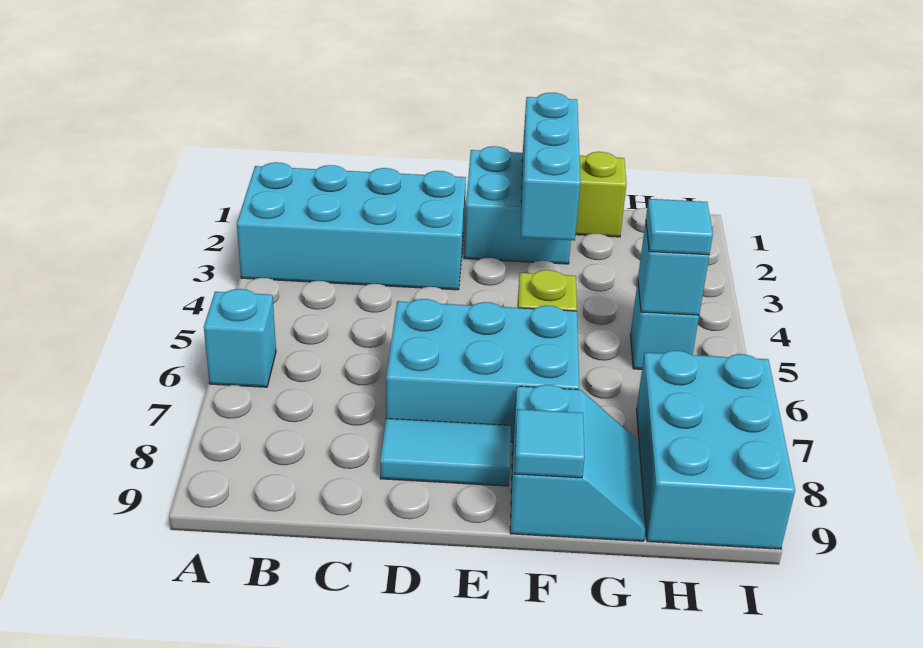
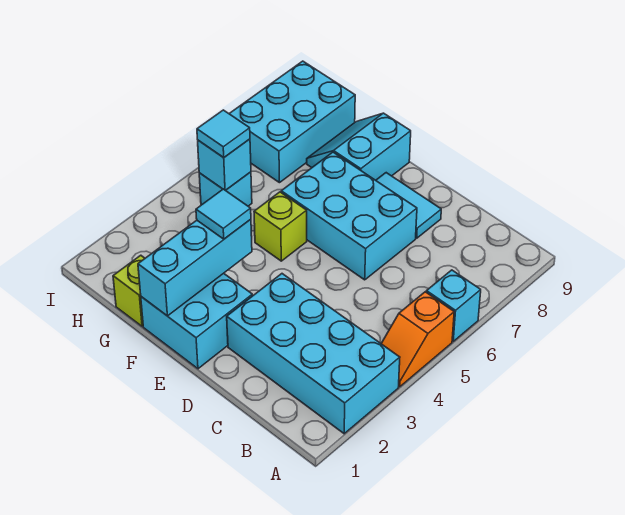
none -> orange slope A4:A5 level 1 top 5
cyan tile F9 level 2 -> cyan tile F3 level 3

